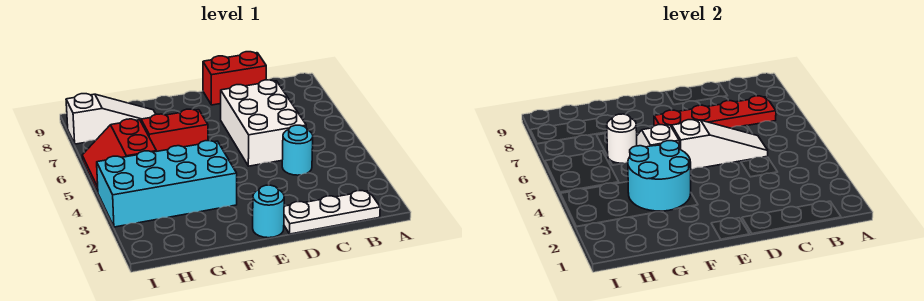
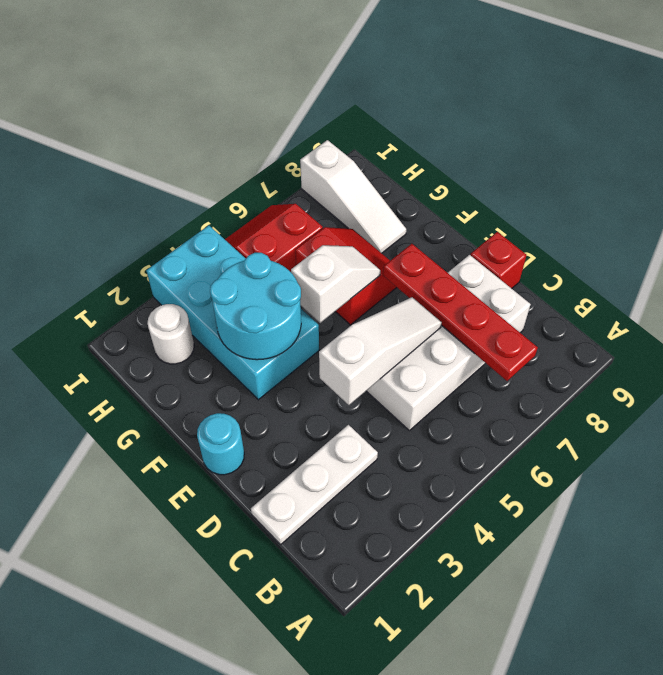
white plate B1:D1 level 1 -> white plate C1:C3 level 1
cyan round brick C4 level 1 -> none
white brick C5:D7 level 1 -> white brick C5:D8 level 1
white slope C5:E5 level 2 top E -> white slope D4:D6 level 2 top 4
red brick C9:D9 level 1 -> red brick D9 level 1
white round brick G6 level 2 -> white round brick H2 level 1

